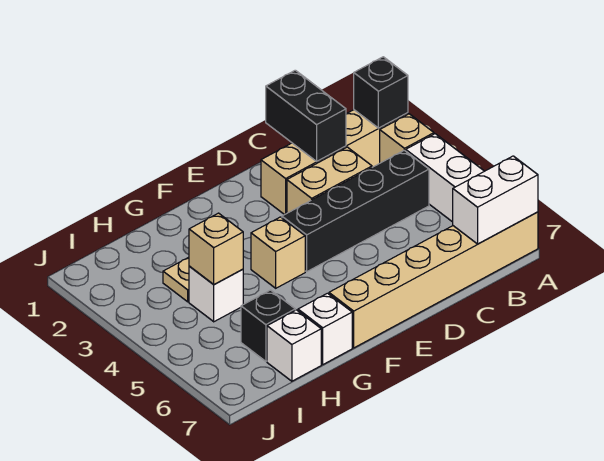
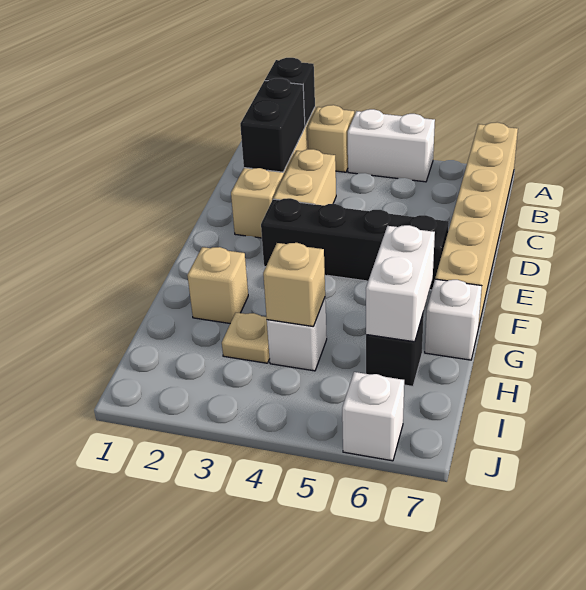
white brick A7:B7 level 2 -> white brick G6:H6 level 2
black brick B4:E4 level 1 -> black brick E3:E6 level 1
black brick C1:C2 level 2 -> black brick B2:C2 level 2
tan brick F4 level 1 -> tan brick G2 level 1
white brick H7 level 1 -> white brick J6 level 1

